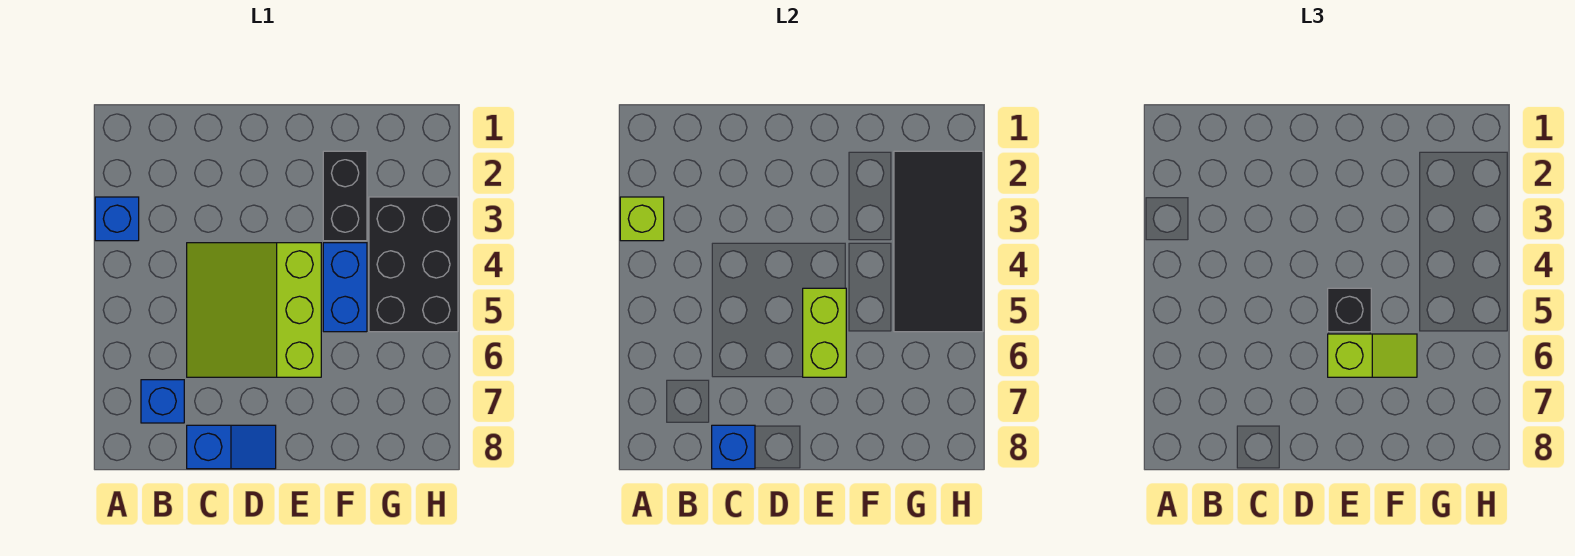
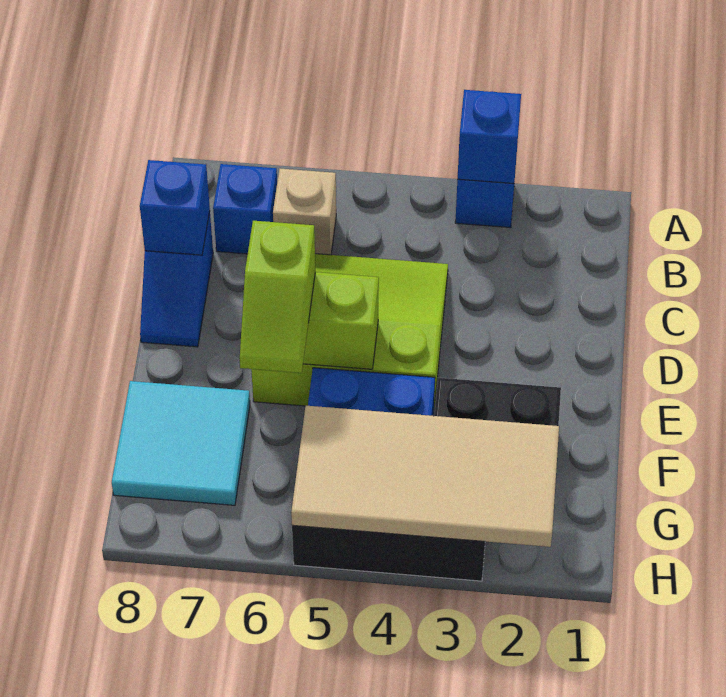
lime brick A3 level 2 -> blue brick A3 level 2
none -> tan brick B6 level 1
black brick E5 level 3 -> none
none -> cyan tile F7:G8 level 1
black tile G2:H5 level 2 -> tan tile G2:H5 level 2

